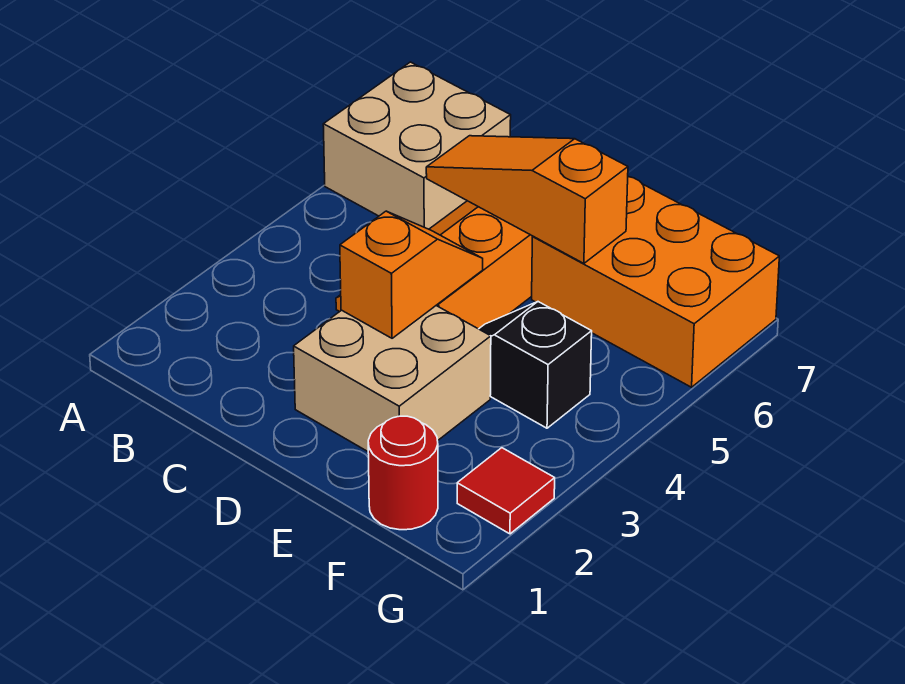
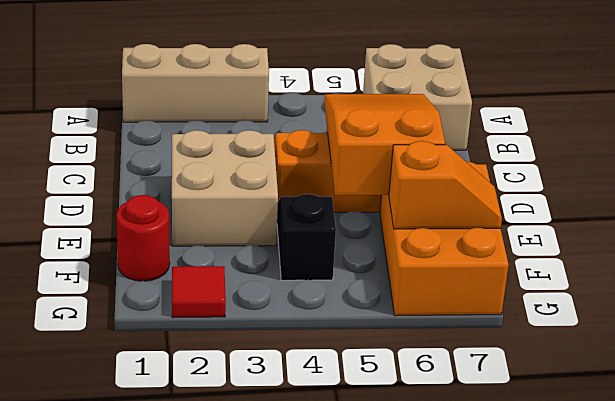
none -> tan brick A1:A3 level 1
orange slope C6:E6 level 2 top E -> orange slope C5:E6 level 2 top E
orange slope D3:D4 level 2 top 3 -> orange slope F6:F7 level 2 top 6

